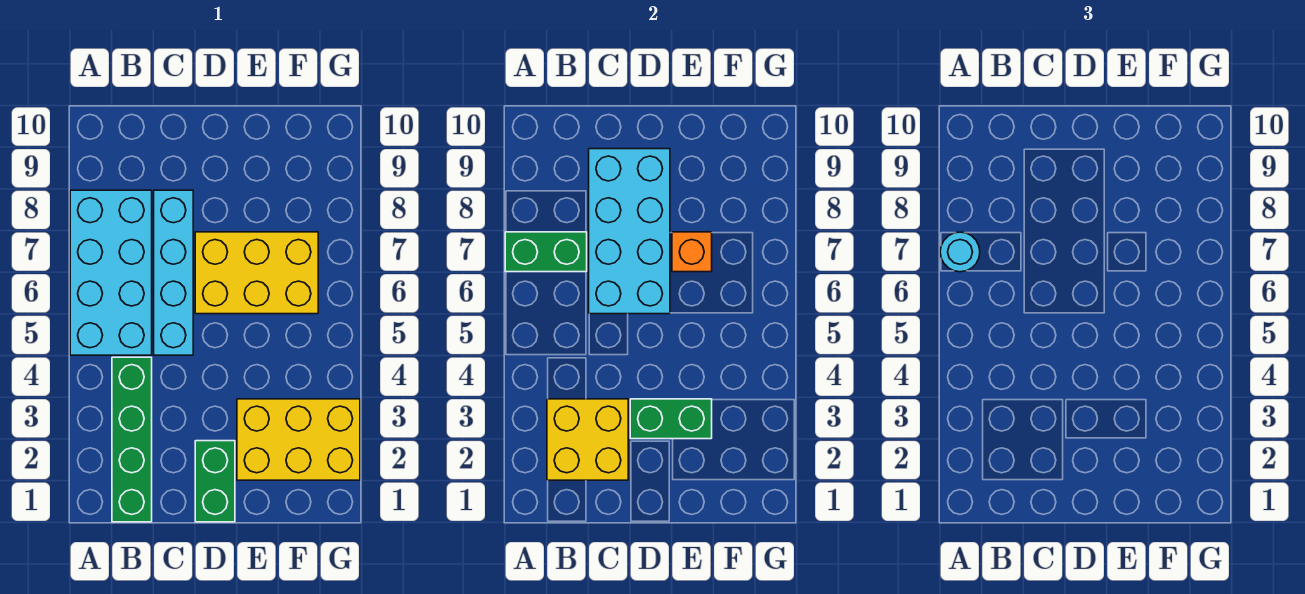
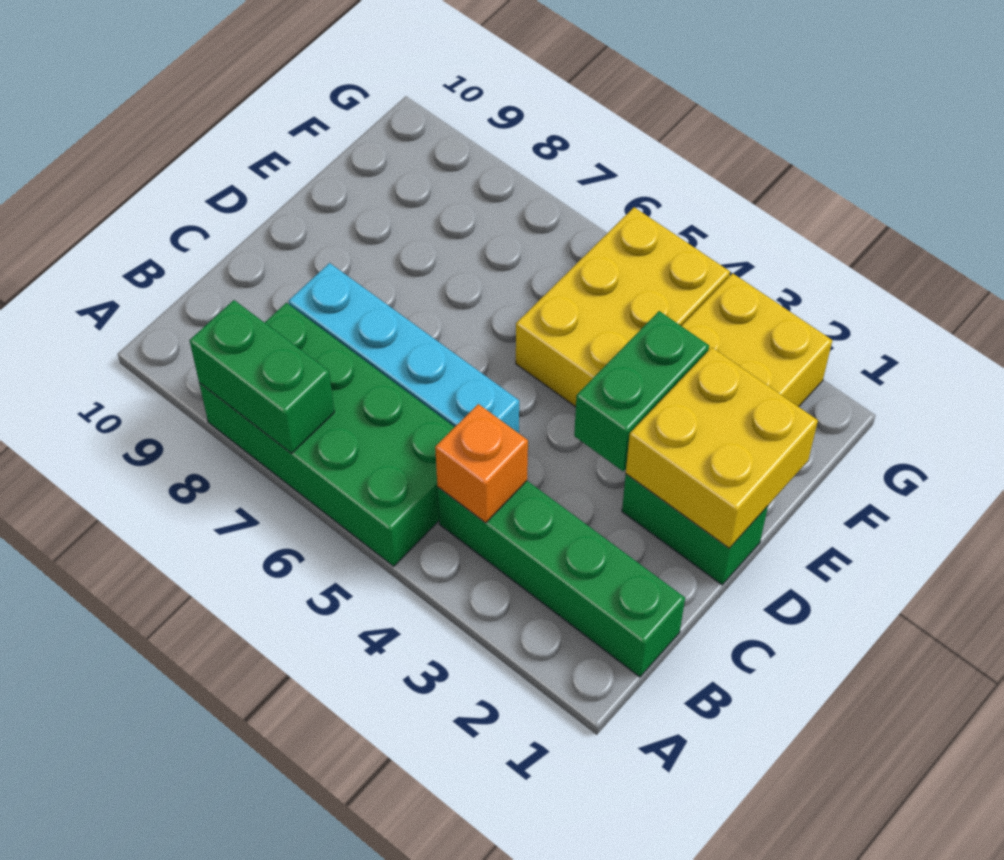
cyan brick A5:B8 level 1 -> green brick A5:B8 level 1
green brick A7:B7 level 2 -> green brick A7:A8 level 2
cyan round brick A7 level 3 -> none
yellow brick B2:C3 level 2 -> yellow brick D1:E2 level 2
cyan brick C6:D9 level 2 -> none
yellow brick D6:F7 level 1 -> yellow brick E4:G5 level 1
orange brick E7 level 2 -> orange brick B4 level 2

